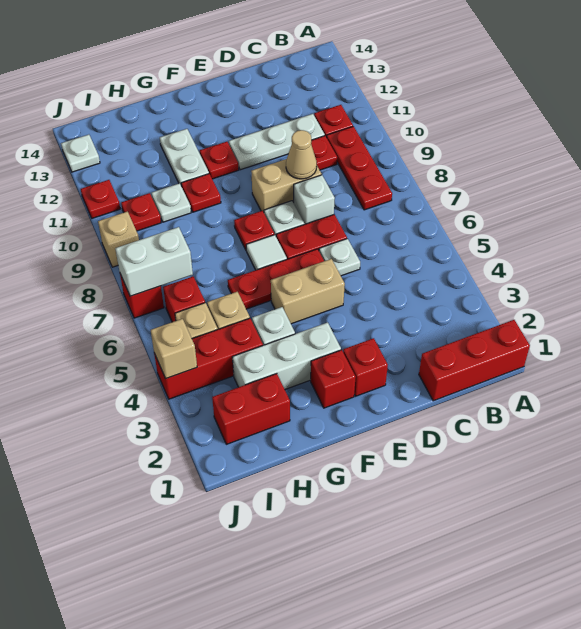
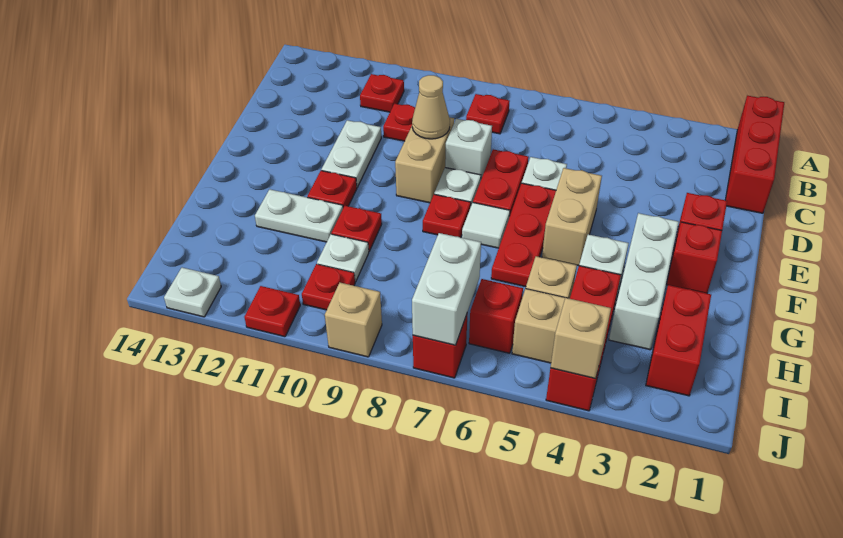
red plate B8:B10 level 1 -> red plate B8 level 1
white plate C11:E11 level 1 -> white plate D11:E11 level 1

